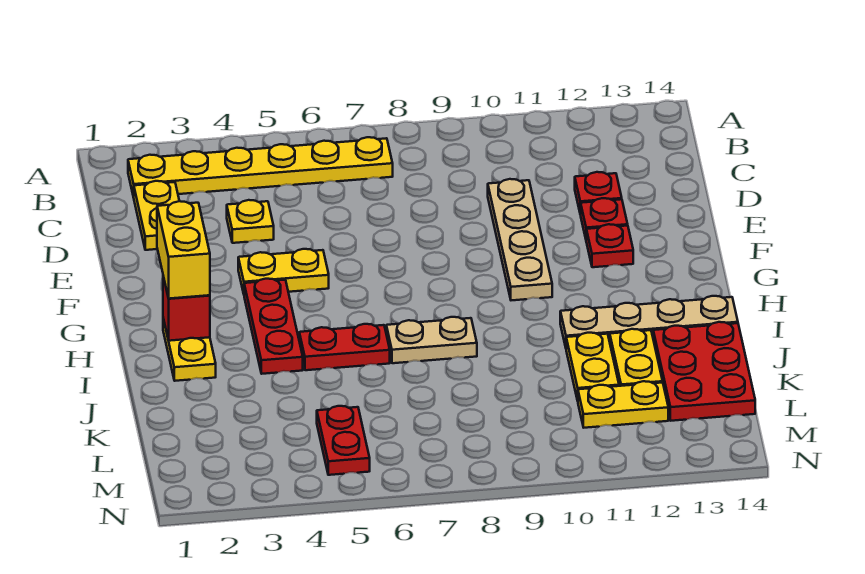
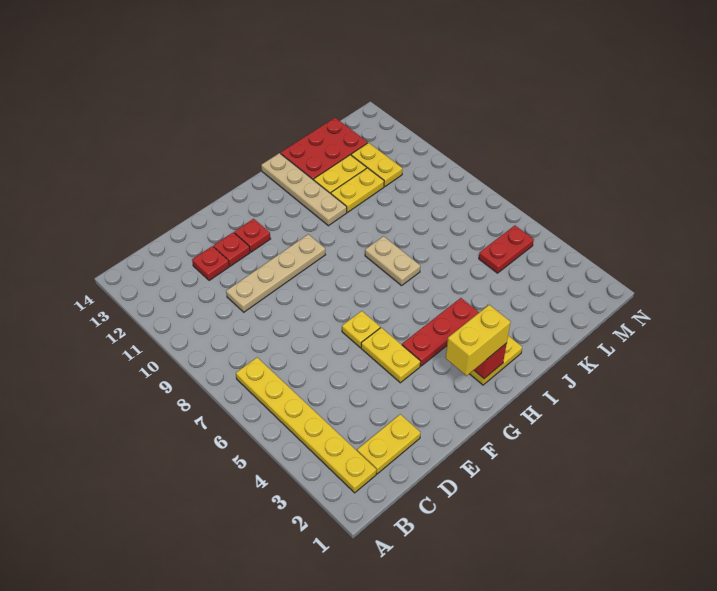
yellow plate D4 level 1 -> yellow plate F6 level 1
red plate I5:I6 level 1 -> none

